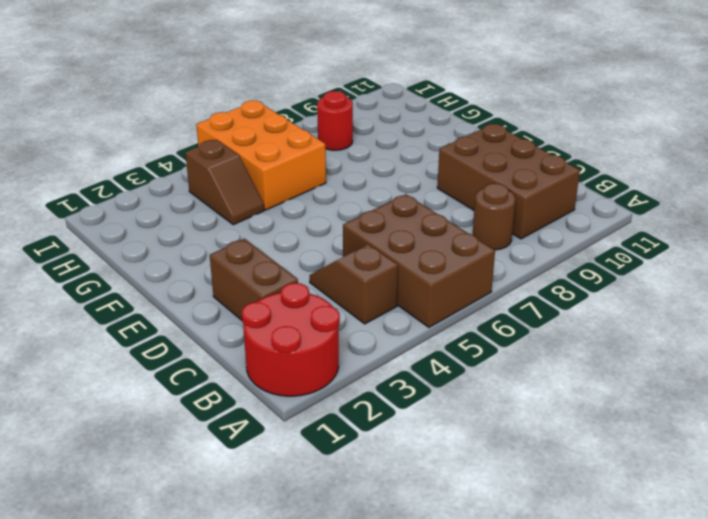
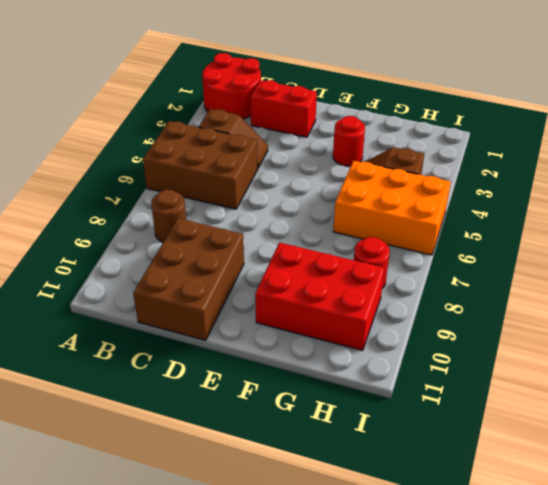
brown brick B9:D10 level 1 -> brown brick C9:D11 level 1
brown brick C2:D2 level 1 -> red brick C2:D2 level 1
none -> red round brick F3 level 1
none -> red brick F9:H10 level 1

